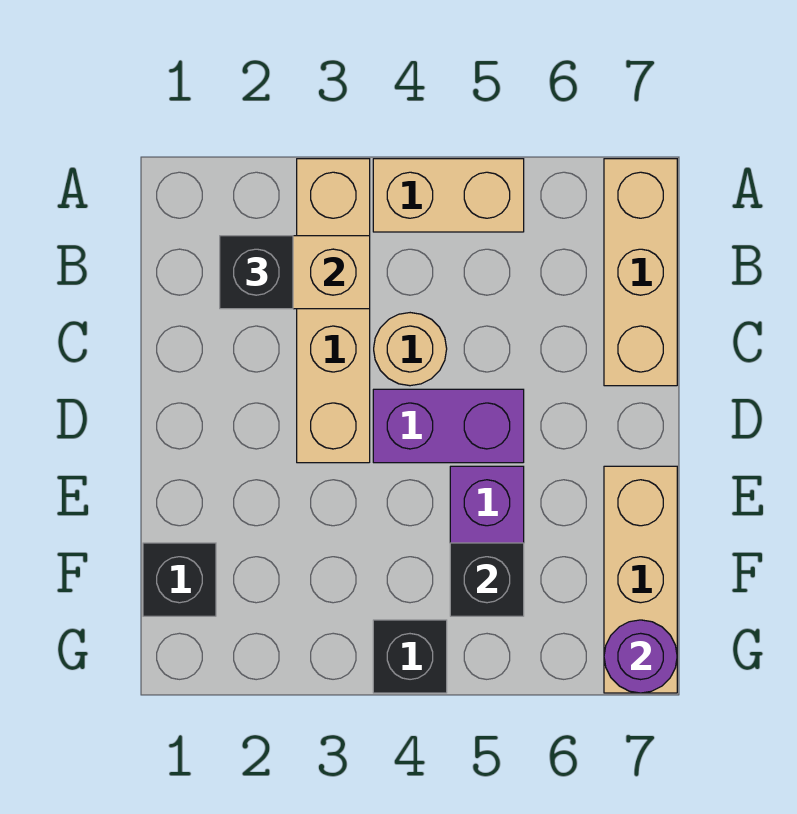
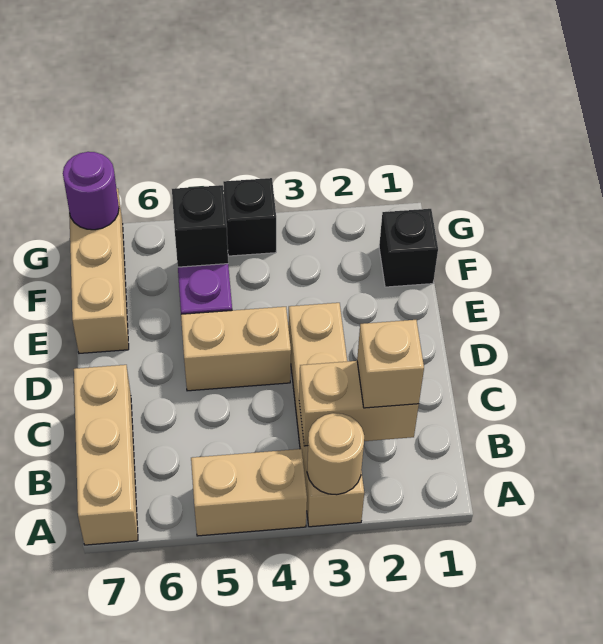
black brick B2 level 3 -> tan brick B2 level 3
tan round brick C4 level 1 -> tan round brick A3 level 2
purple brick D4:D5 level 1 -> tan brick D4:D5 level 1

